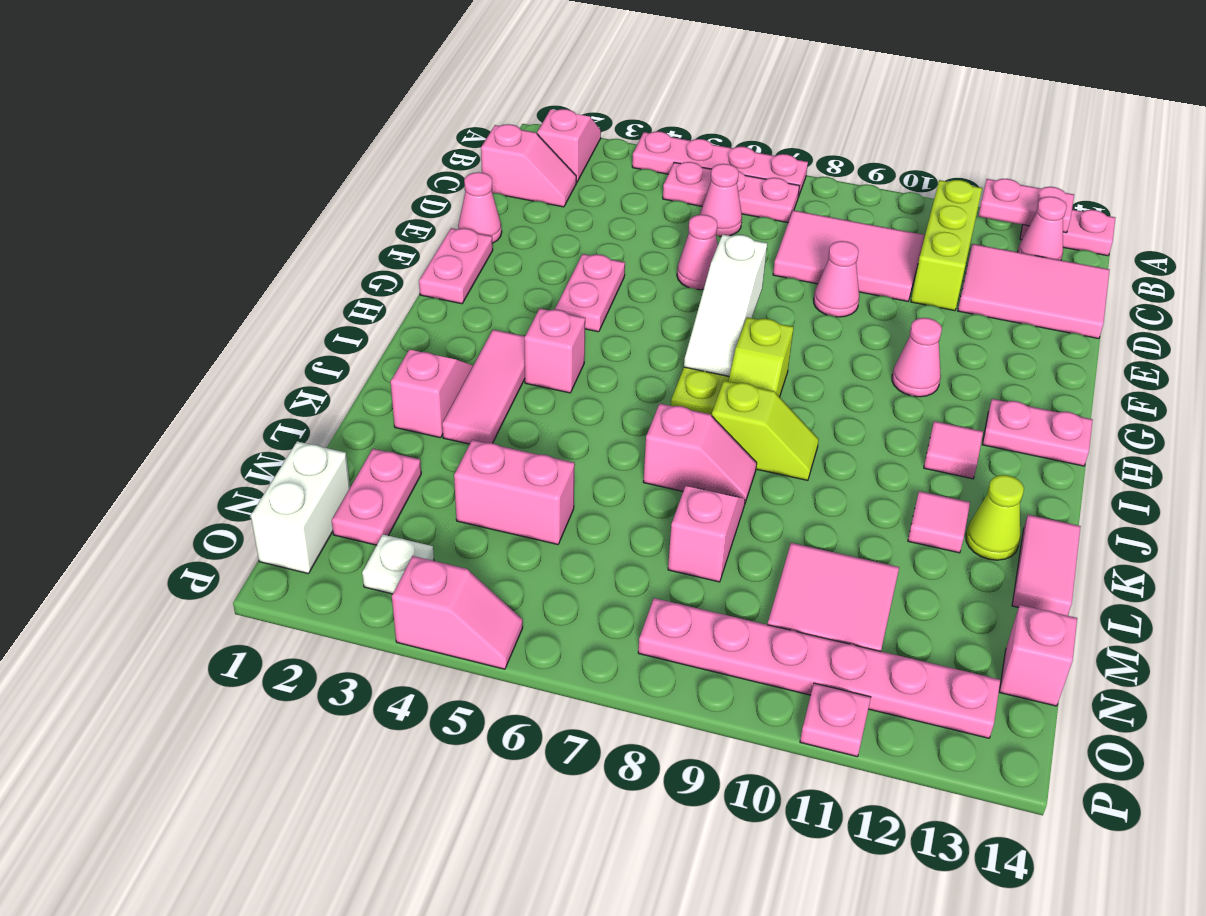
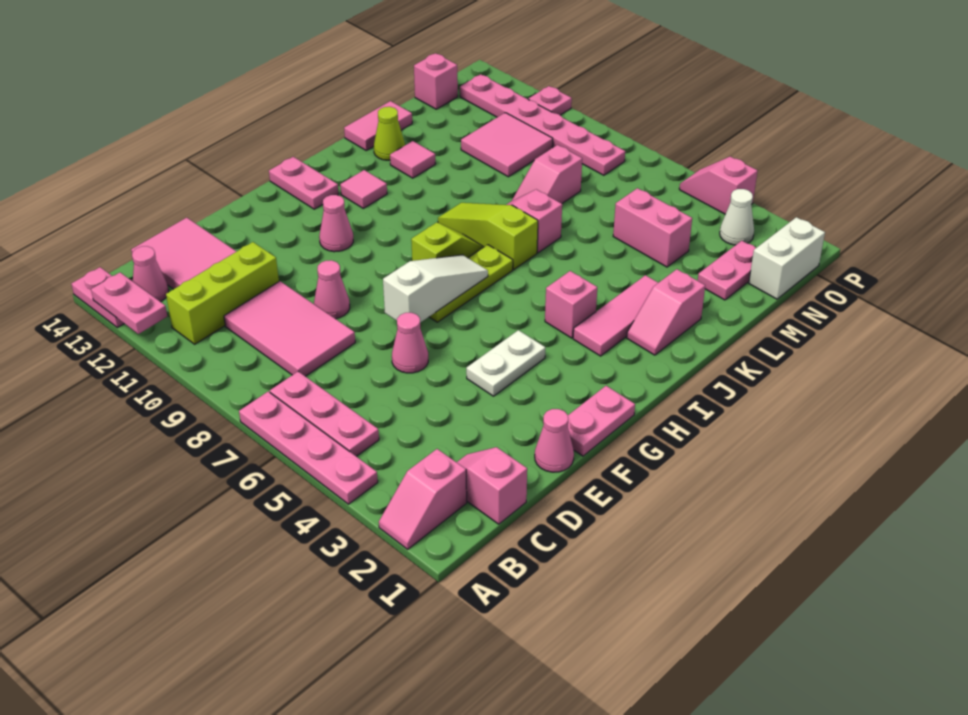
pink cone C6 level 1 -> none
pink plate F4:G4 level 1 -> white plate F4:G4 level 1
lime slope J8:J9 level 1 top 8 -> lime slope J7:J9 level 1 top 7
white plate O3 level 1 -> white cone O3 level 1

